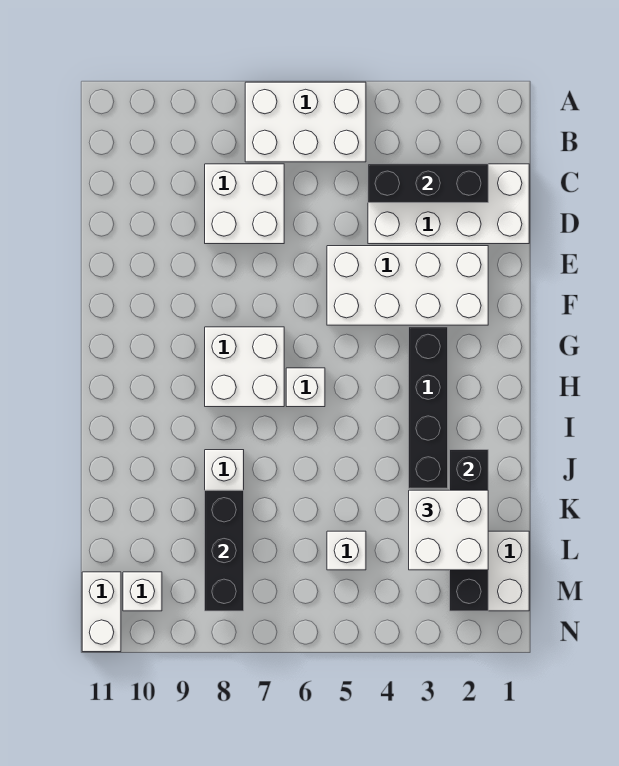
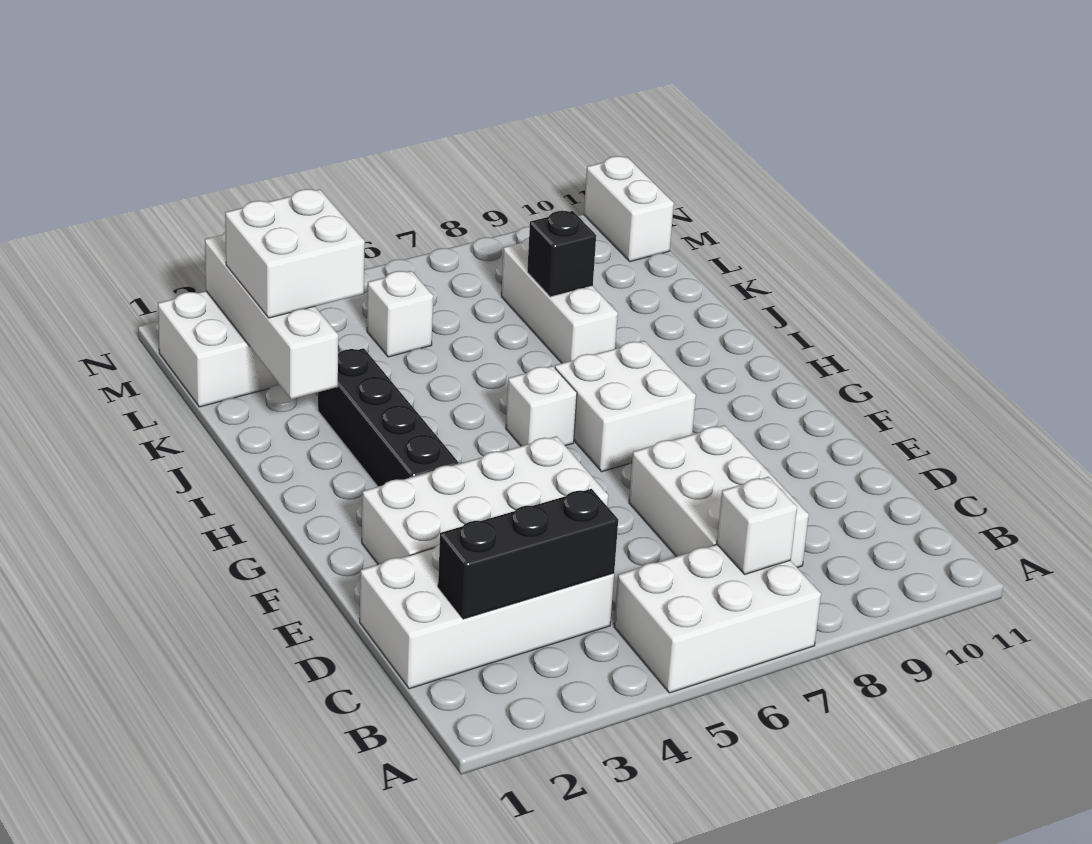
white brick C7:D8 level 1 -> white brick C7:E8 level 1
black brick J2:M2 level 2 -> white brick J2:M2 level 2
black brick K8:M8 level 2 -> black brick K8 level 2
white brick M10 level 1 -> white brick B7 level 2

